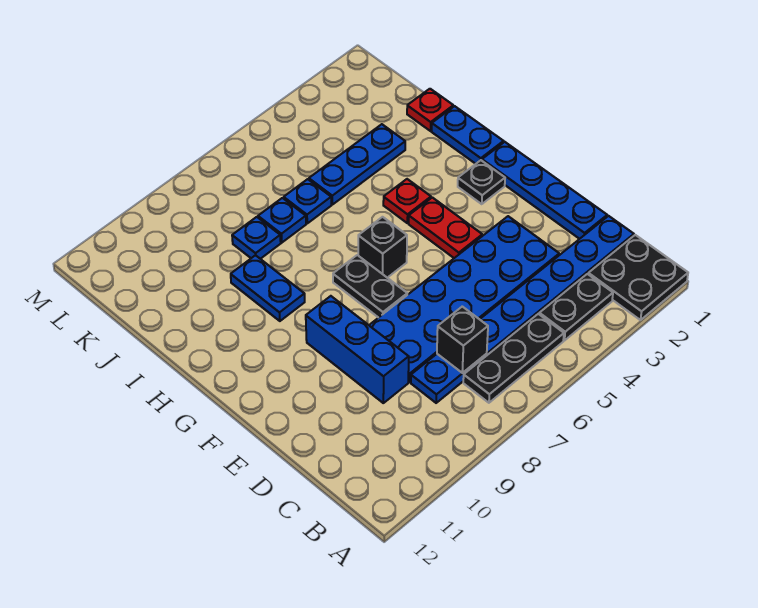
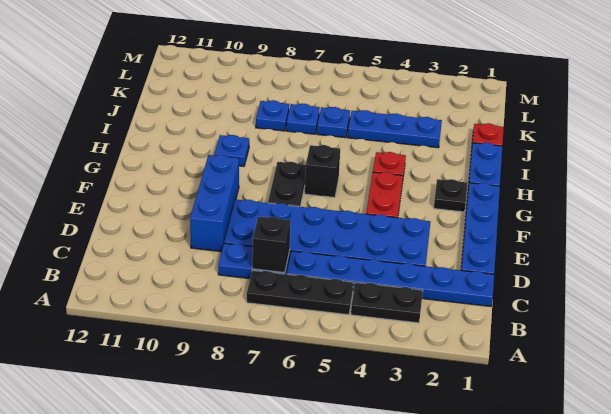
black plate A1:B2 level 1 -> none
blue plate H9:I9 level 1 -> blue plate H9 level 1

